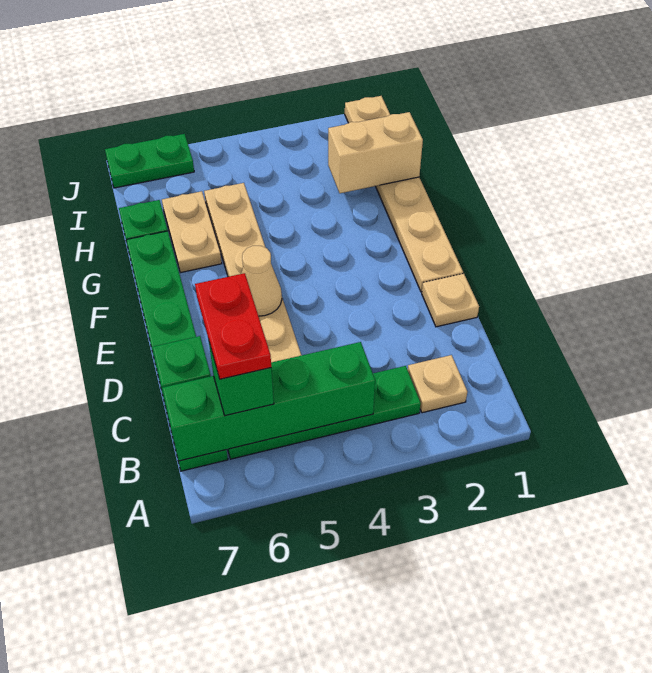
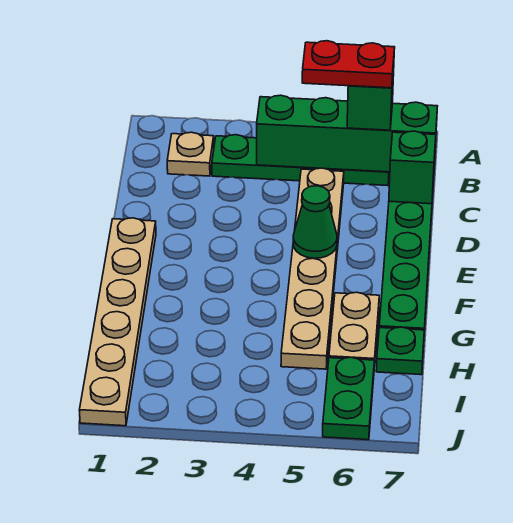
red plate B6:C6 level 4 -> red plate B5:B6 level 4
tan plate D1 level 1 -> none
tan cone E5 level 2 -> green cone E5 level 2
tan brick H1:H2 level 2 -> none
green plate J6:J7 level 1 -> green plate I6:J6 level 1

